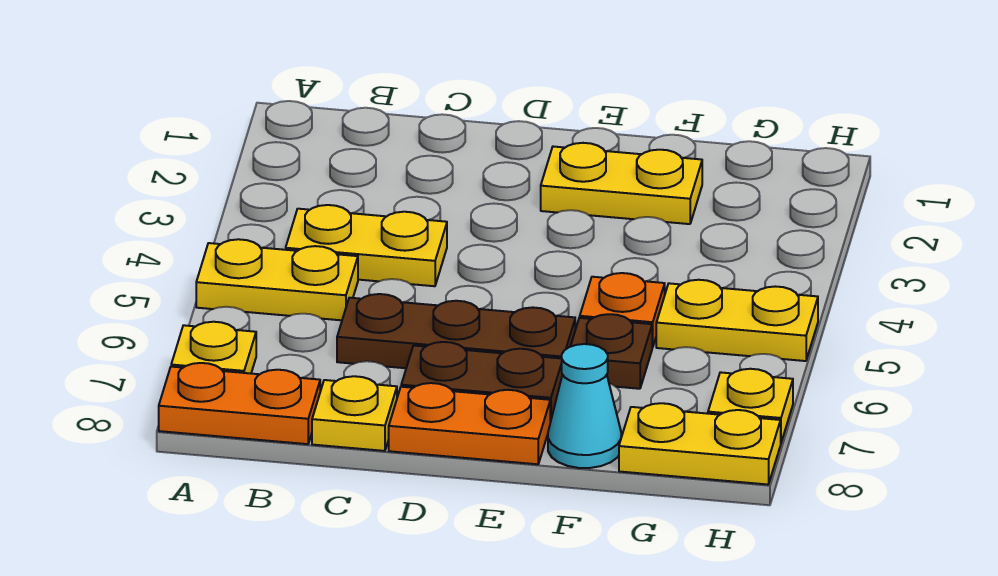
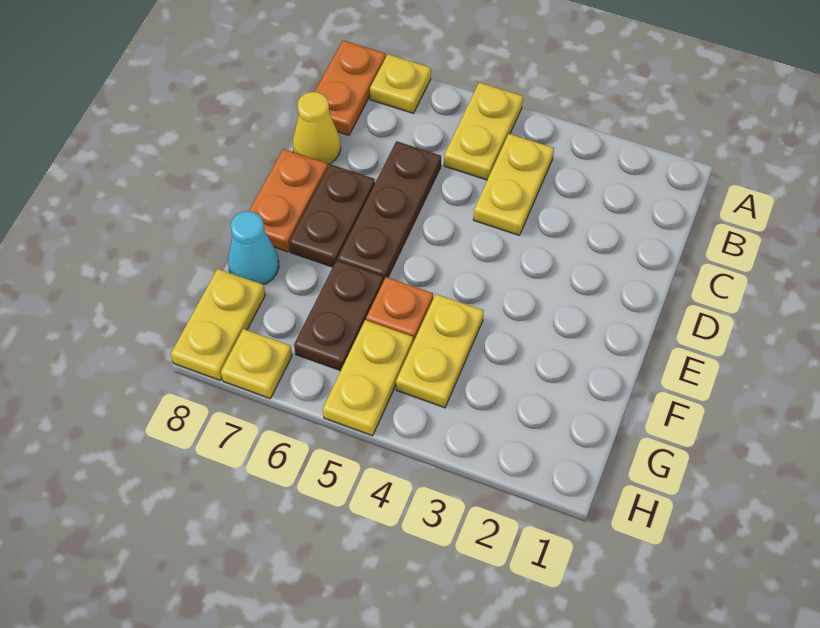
yellow plate C8 level 1 -> yellow cone C8 level 1
yellow plate E2:F2 level 1 -> yellow plate F4:G4 level 1
brown plate F6 level 1 -> brown plate F6:G6 level 1

